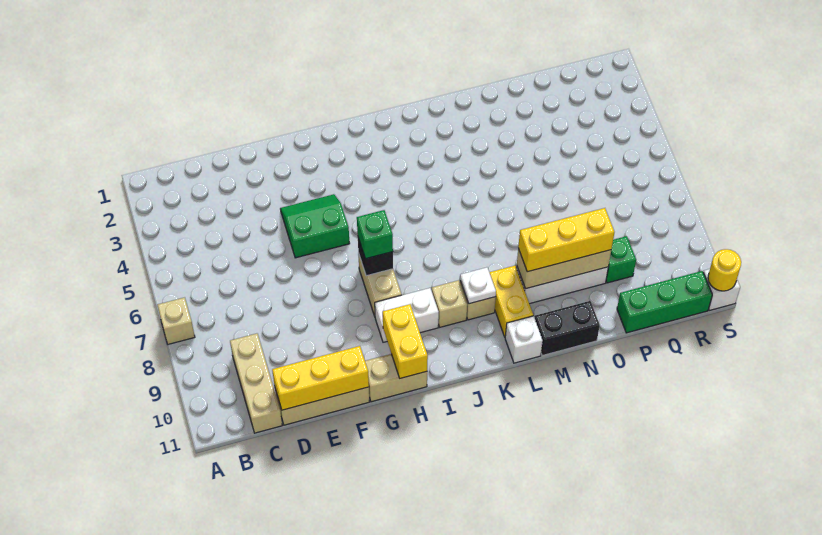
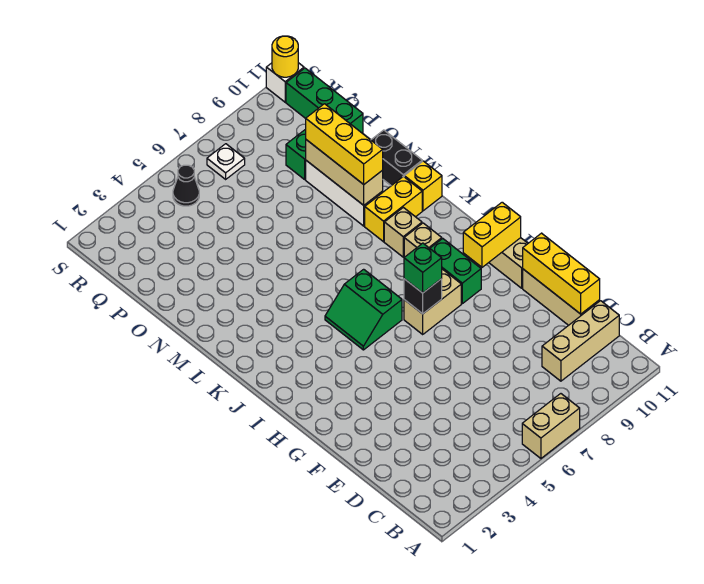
tan brick A7 level 1 -> tan brick A6:A7 level 1
green slope F4:G5 level 1 top 5 -> green slope I5:J6 level 1 top 6
white brick H9:I9 level 1 -> green brick H9:I9 level 1
white plate K9 level 2 -> white plate R7 level 1
white brick L11 level 1 -> yellow brick L11 level 1
none -> black cone R5 level 1

